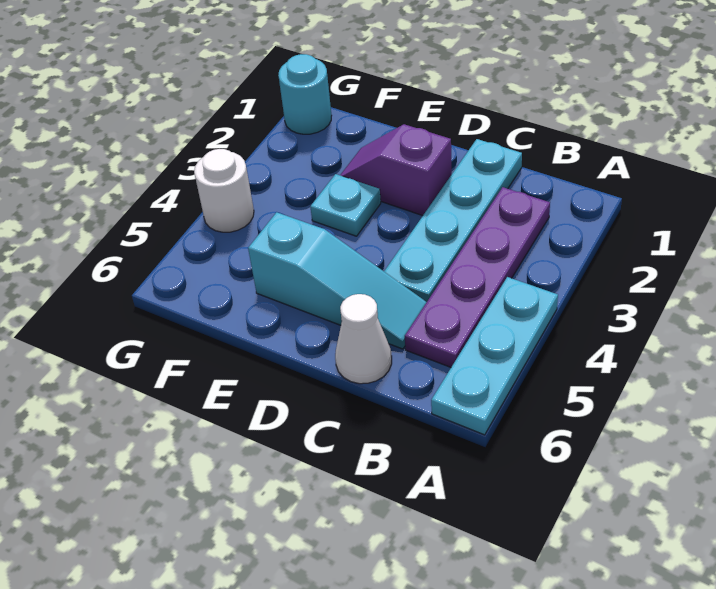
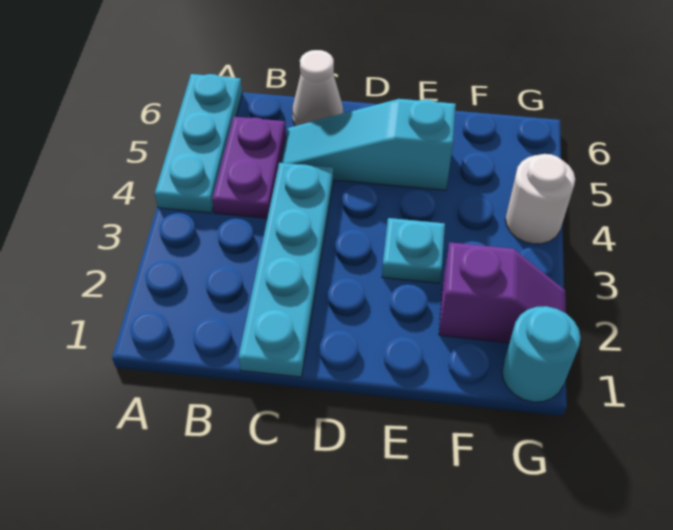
purple plate B2:B5 level 1 -> purple plate B4:B5 level 1
purple slope D2:E2 level 1 top D -> purple slope F2:G2 level 1 top F

